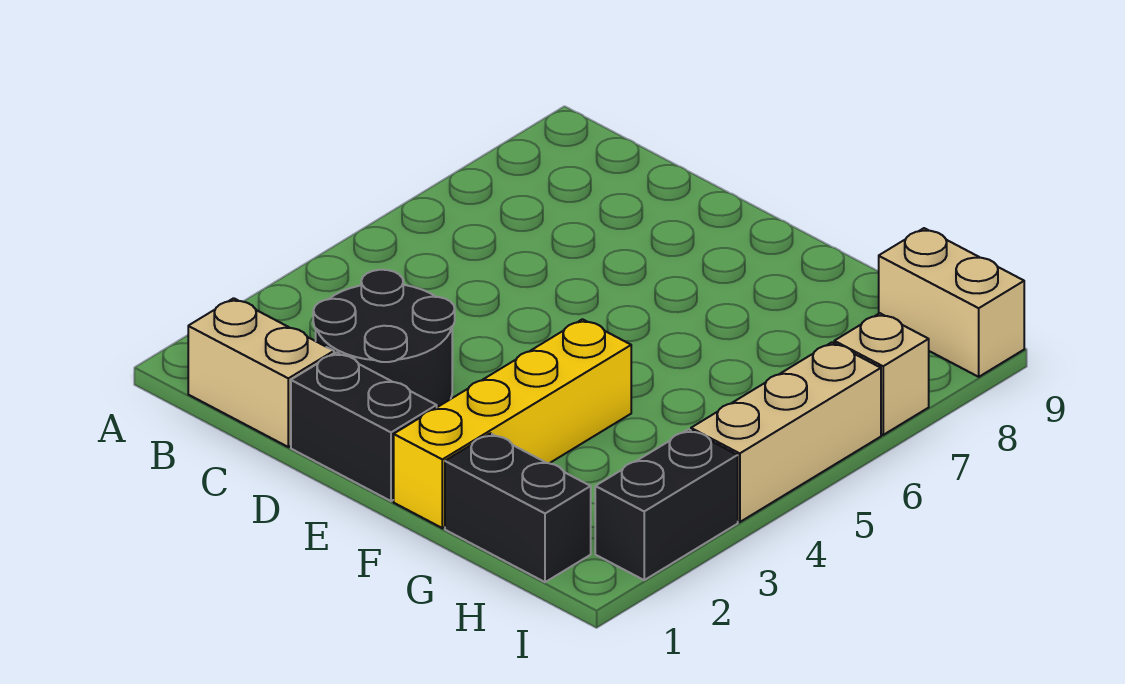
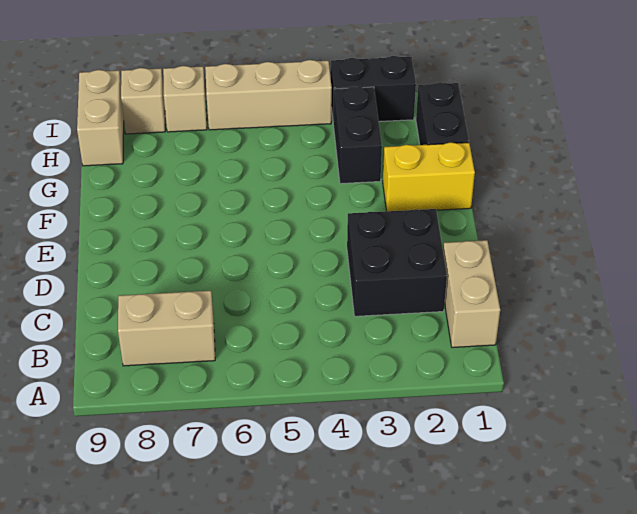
none -> tan brick B7:B8 level 1
black round brick C2:D3 level 1 -> black brick C2:D3 level 1
black brick D1:E1 level 1 -> black brick G3:H3 level 1
yellow brick F1:F4 level 1 -> yellow brick F1:F2 level 1
none -> tan brick I8 level 1

